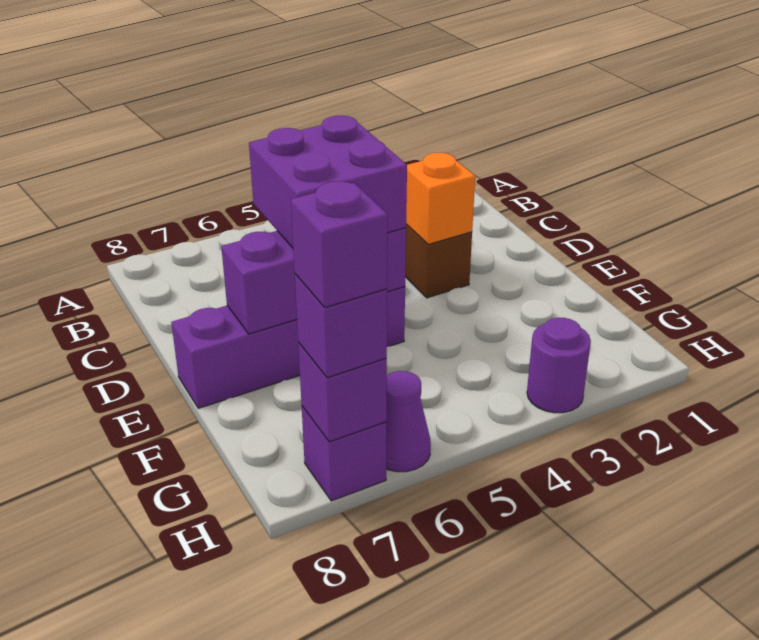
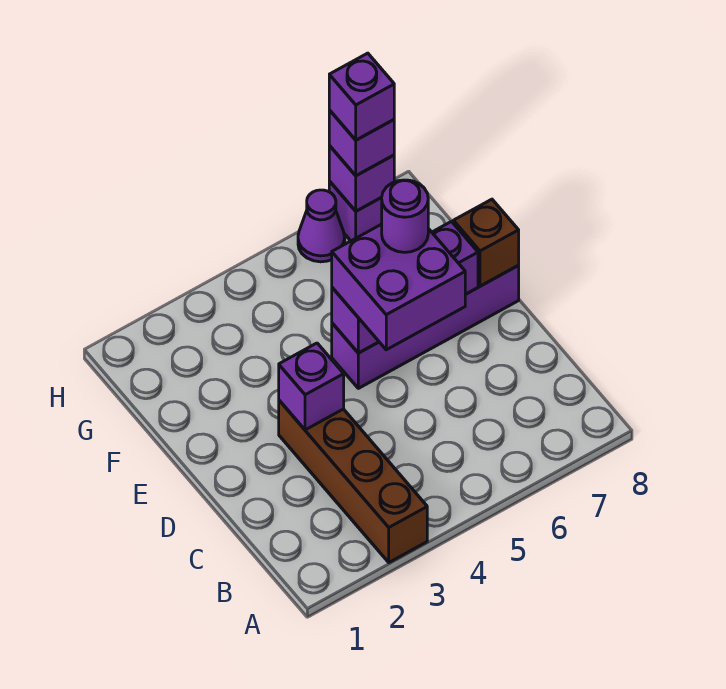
orange brick D3 level 2 -> purple brick D3 level 2
none -> brown brick E8 level 2
purple round brick H3 level 1 -> purple round brick E6 level 4

